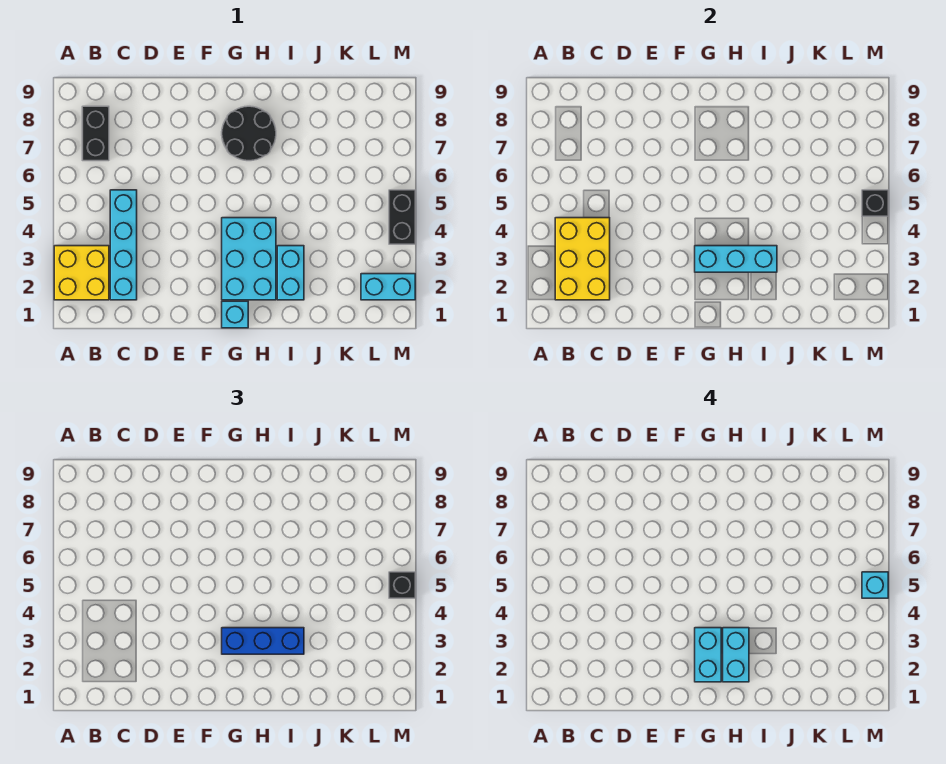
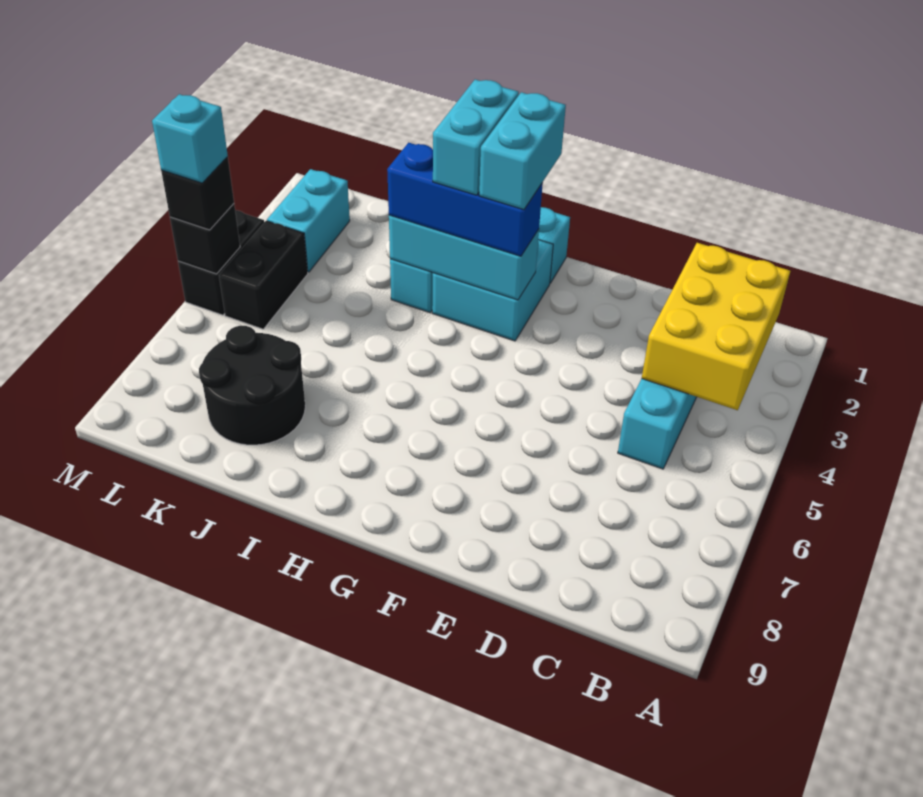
yellow brick A2:B3 level 1 -> none
black brick B7:B8 level 1 -> black brick L4:L5 level 1
cyan brick G2:H4 level 1 -> cyan brick G2:H3 level 1
black round brick G7:H8 level 1 -> black round brick J7:K8 level 1
cyan brick L2:M2 level 1 -> cyan brick L2:L3 level 1

